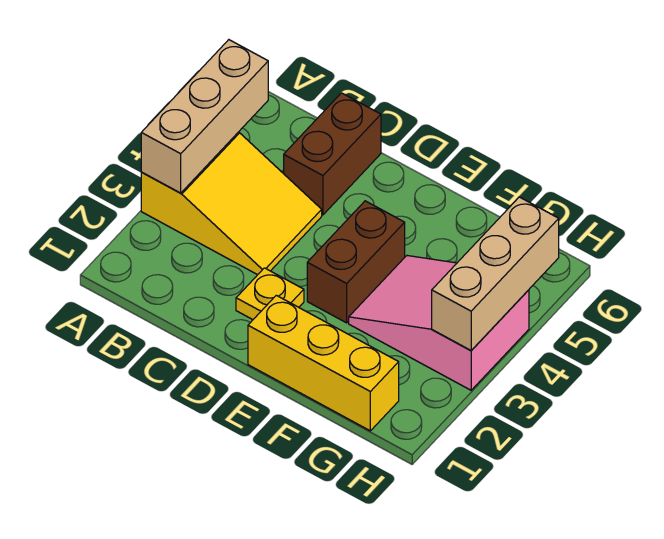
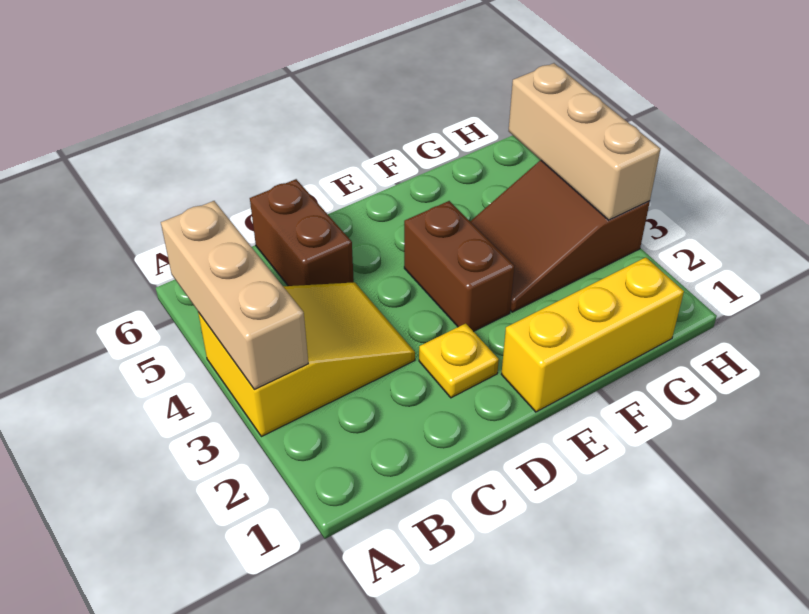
pink slope F3:H4 level 1 top H -> brown slope F3:H4 level 1 top H

